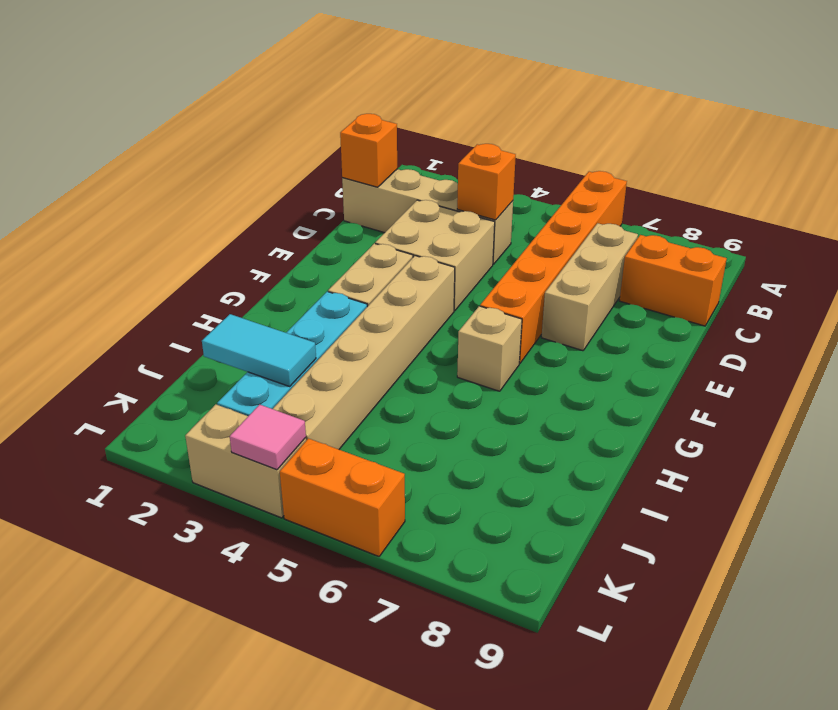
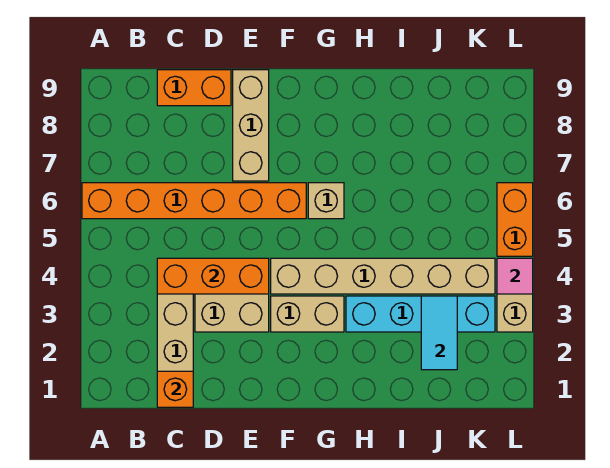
orange brick C4 level 2 -> orange brick C4:E4 level 2
tan brick C7:E7 level 1 -> tan brick E7:E9 level 1
orange brick C8:C9 level 1 -> orange brick C9:D9 level 1

